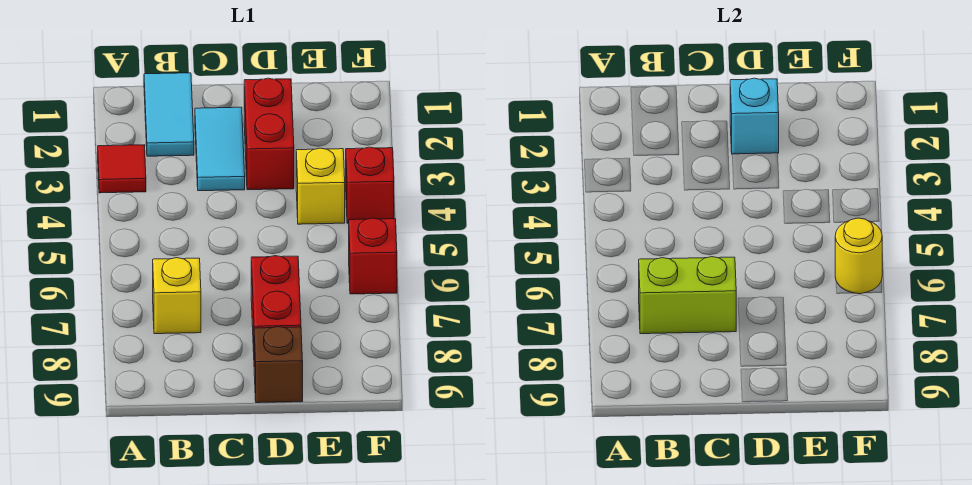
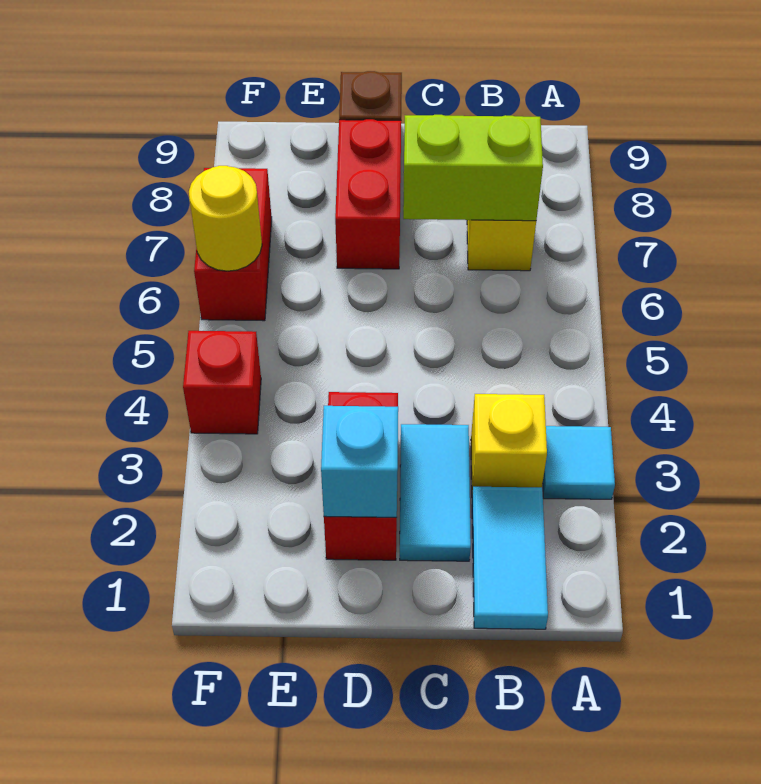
red tile A3 level 1 -> cyan tile A3 level 1
yellow brick E4 level 1 -> yellow brick B3 level 1
red brick F6 level 1 -> red brick F6:F7 level 1

